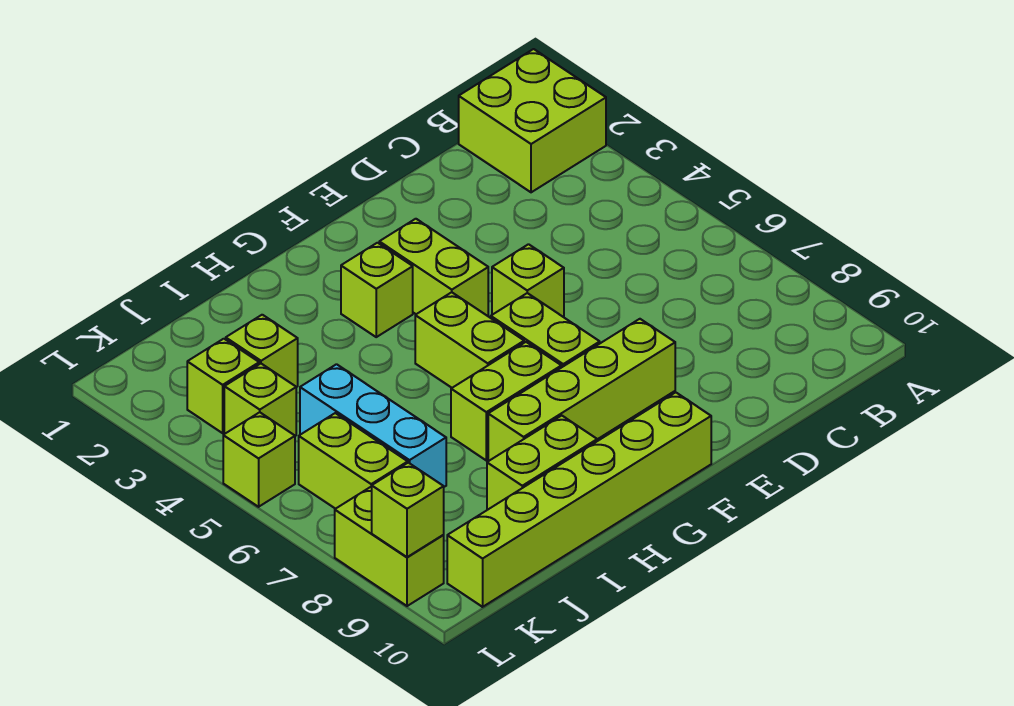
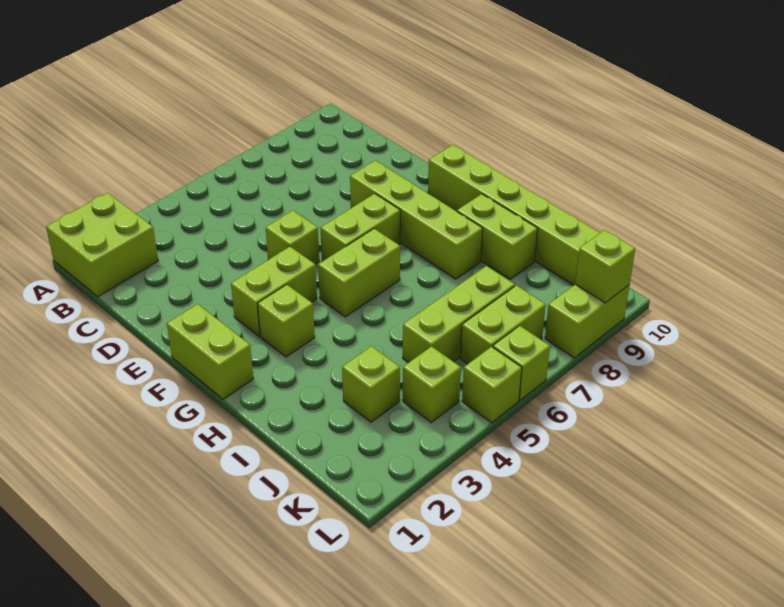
lime brick G7:H7 level 1 -> lime brick F1:G1 level 1
cyan brick J5:J7 level 1 -> lime brick J5:J7 level 1
lime brick K3 level 1 -> lime brick L6 level 1

